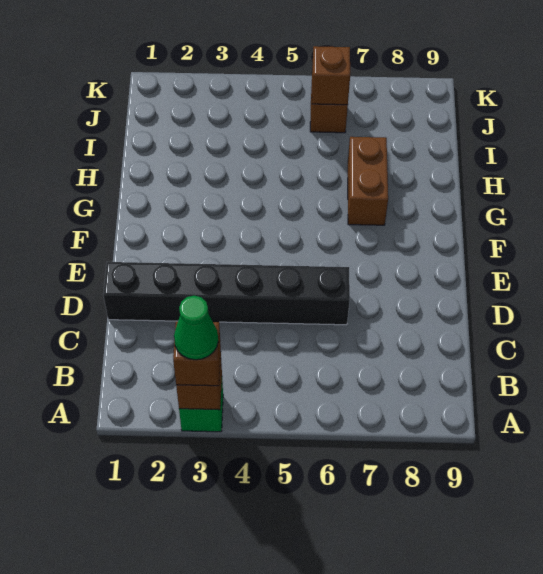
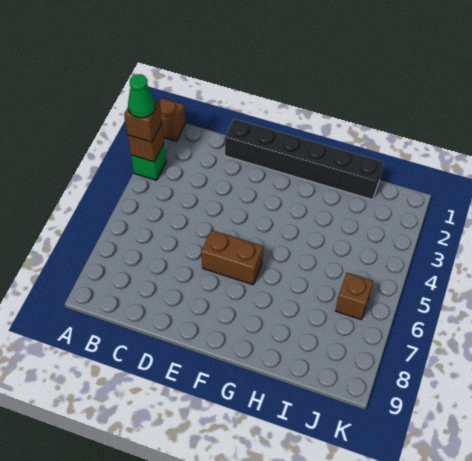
black brick D1:D6 level 1 -> black brick D1:I1 level 1
brown brick G7:H7 level 1 -> brown brick E6:F6 level 1
brown brick J6 level 2 -> brown brick A1 level 1

